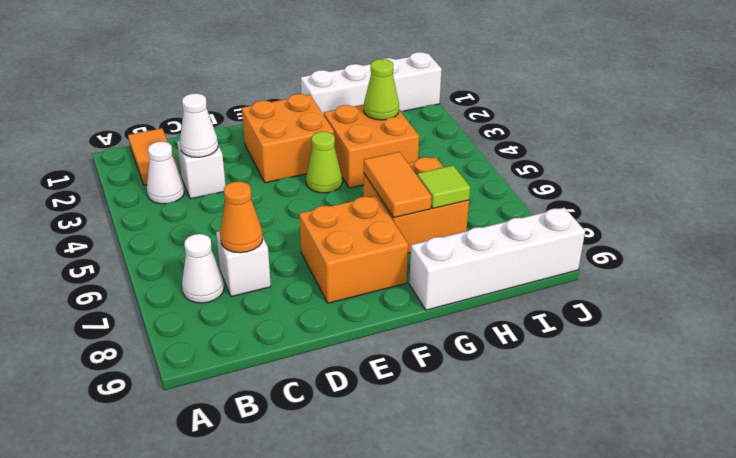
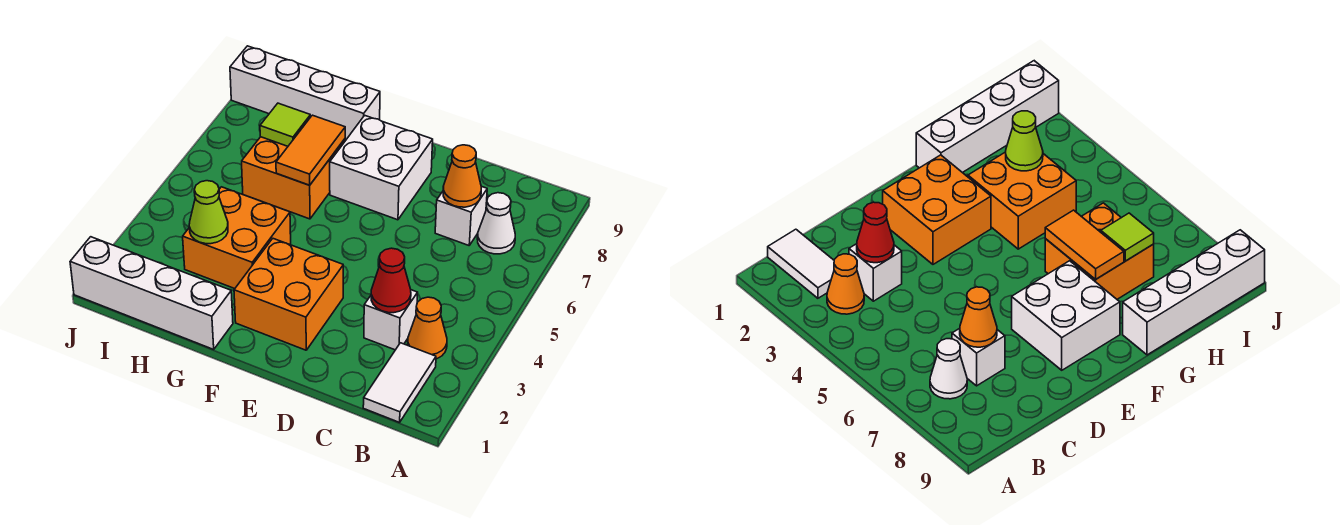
orange tile B1:B2 level 1 -> white tile B1:B2 level 1
white cone B3 level 1 -> orange cone B3 level 1
white cone C3 level 2 -> red cone C3 level 2
orange brick E7:F8 level 1 -> white brick E7:F8 level 1
lime cone F4 level 1 -> none

